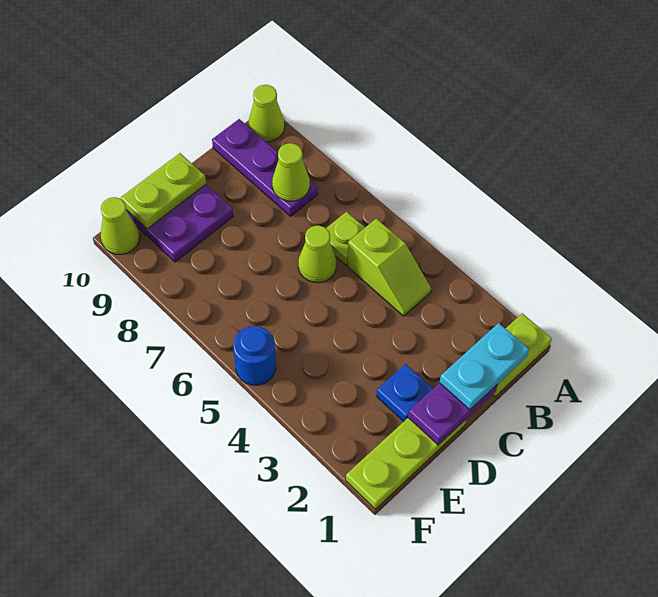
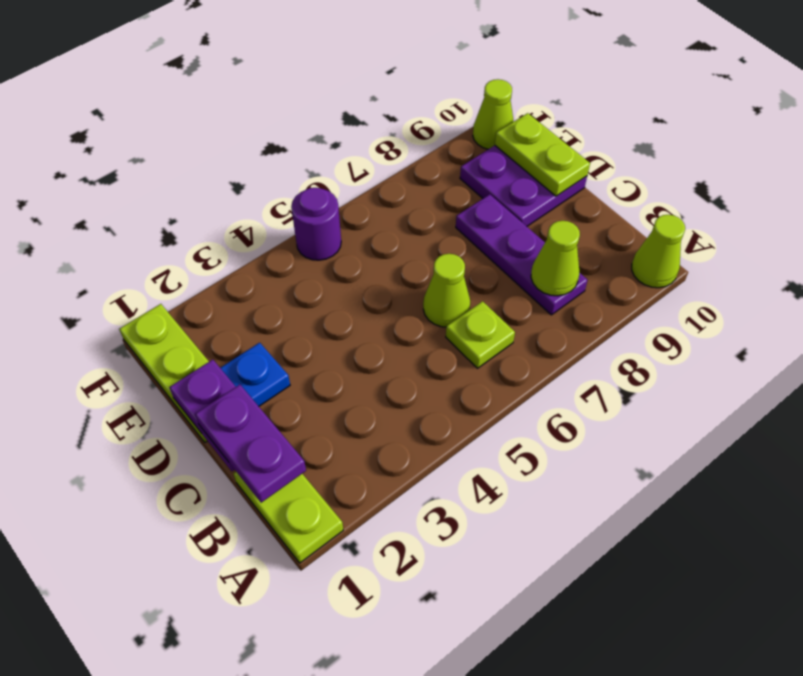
cyan plate B1:C1 level 3 -> purple plate B1:C1 level 3
lime slope B4:B5 level 1 top 5 -> none
purple plate B8:B10 level 1 -> purple plate B8:D8 level 1
blue round brick F5 level 1 -> purple round brick F5 level 1

